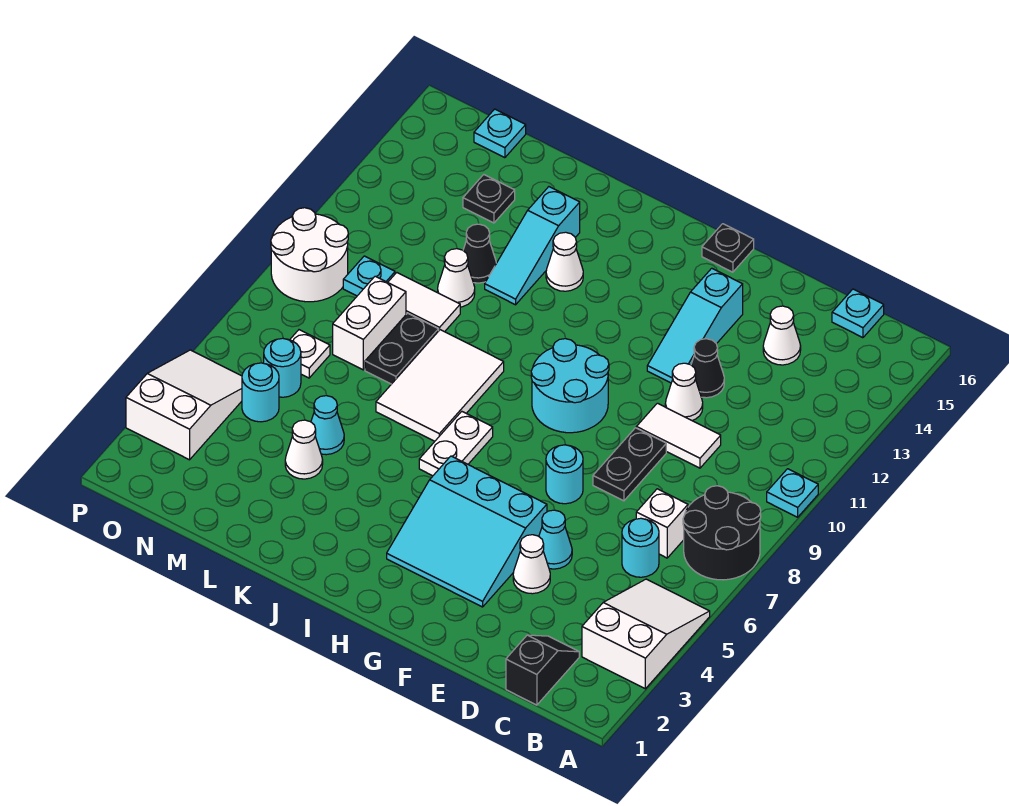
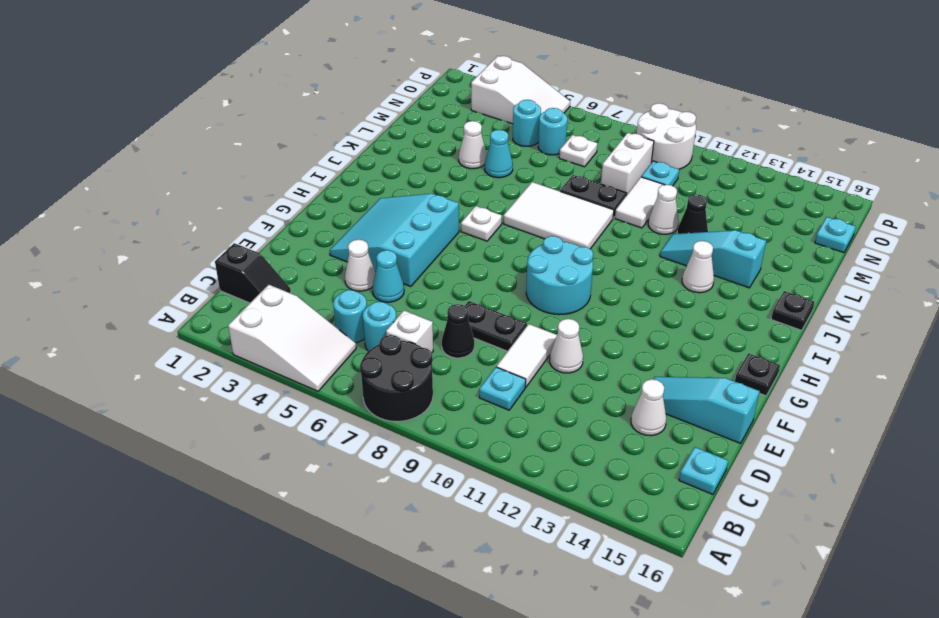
cyan plate A10 level 1 -> cyan plate C10 level 1
black cone E12 level 1 -> black cone D8 level 1
cyan round brick F7 level 1 -> cyan round brick C5 level 1
cyan slope F12:F14 level 1 top 14 -> cyan slope E14:E16 level 1 top 16
white plate I6:I7 level 1 -> white plate I6 level 1
white brick M8:M9 level 1 -> white brick M9:N9 level 1
black plate M14 level 1 -> black plate J16 level 1

